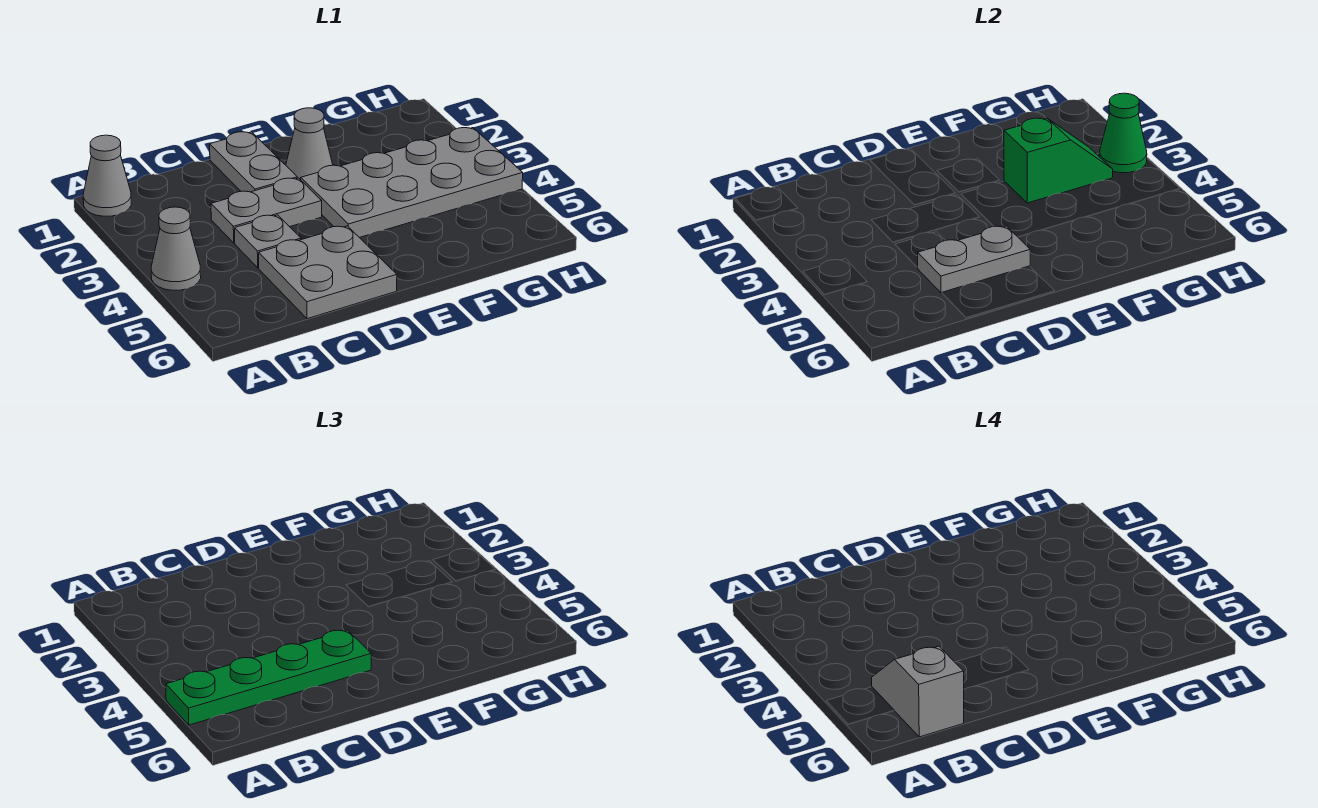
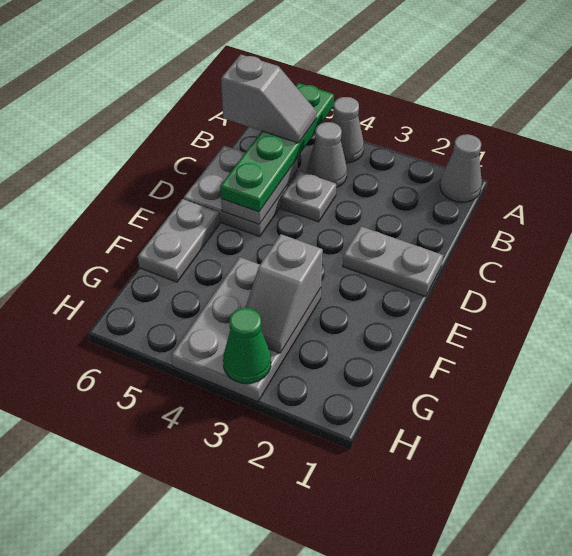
grey plate C3:D3 level 1 -> grey plate E6:F6 level 1
grey cone E2 level 1 -> grey cone B4 level 1
grey plate E3:H4 level 1 -> grey plate F3:H4 level 1
green slope F3:G3 level 2 top F -> grey slope F3:G3 level 2 top F

